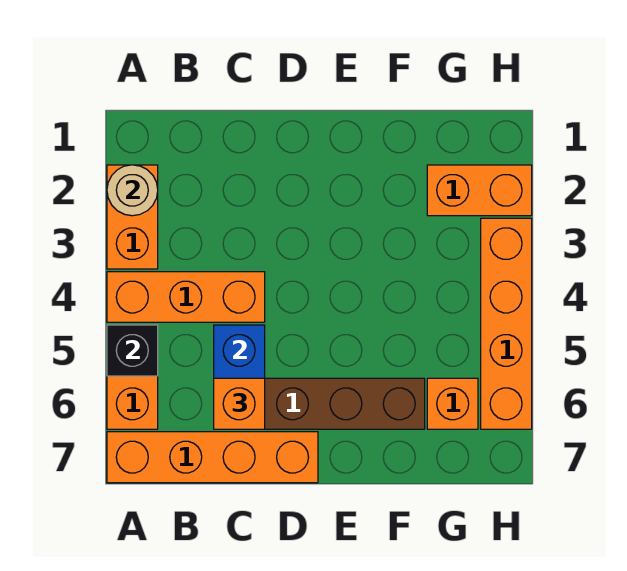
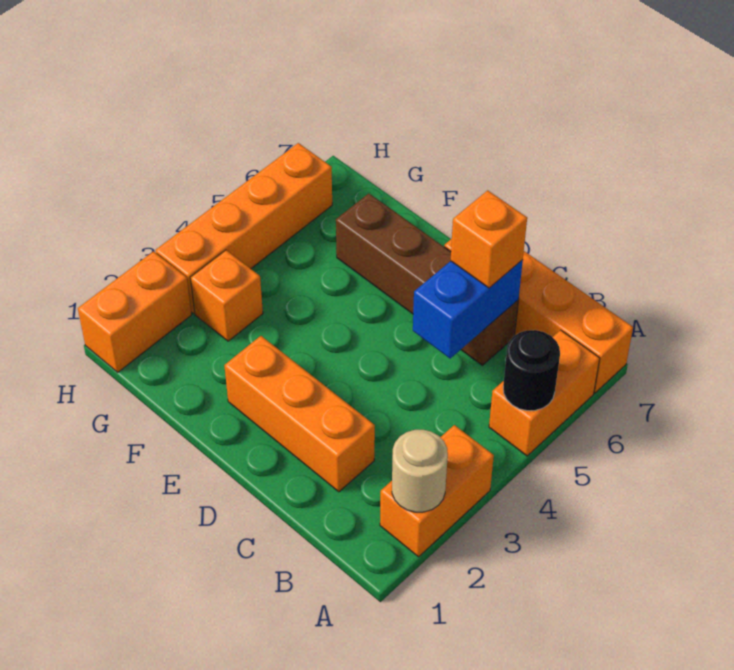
orange brick A4:C4 level 1 -> orange brick C2:E2 level 1
black brick A5 level 2 -> black round brick A5 level 2
orange brick G2:H2 level 1 -> orange brick H1:H2 level 1
orange brick G6 level 1 -> orange brick G3 level 1

